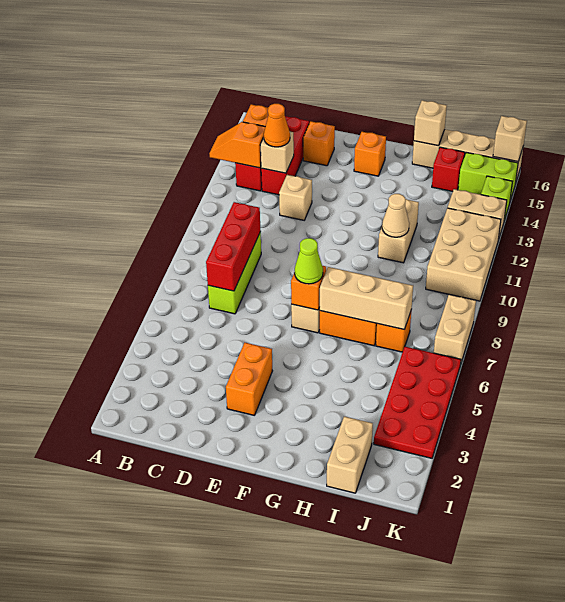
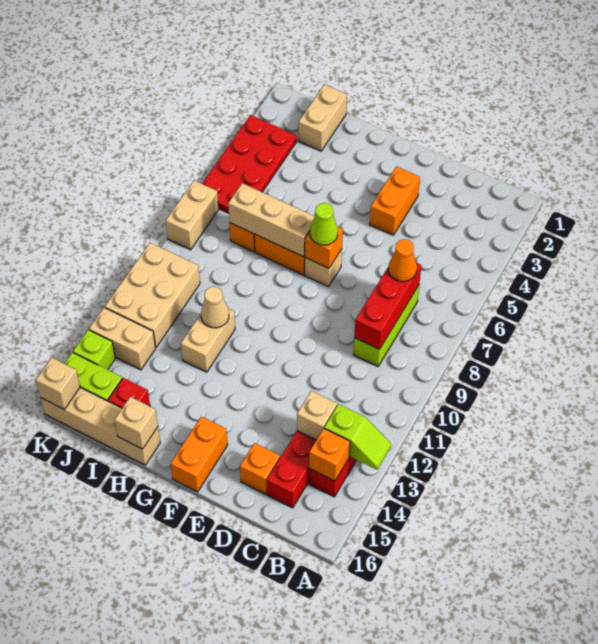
orange slope A13:B13 level 2 top B -> lime slope A13:B13 level 2 top B
orange cone C13 level 3 -> orange cone C7 level 3
tan brick D12 level 1 -> none
orange brick F15 level 1 -> orange brick F15:F16 level 1

